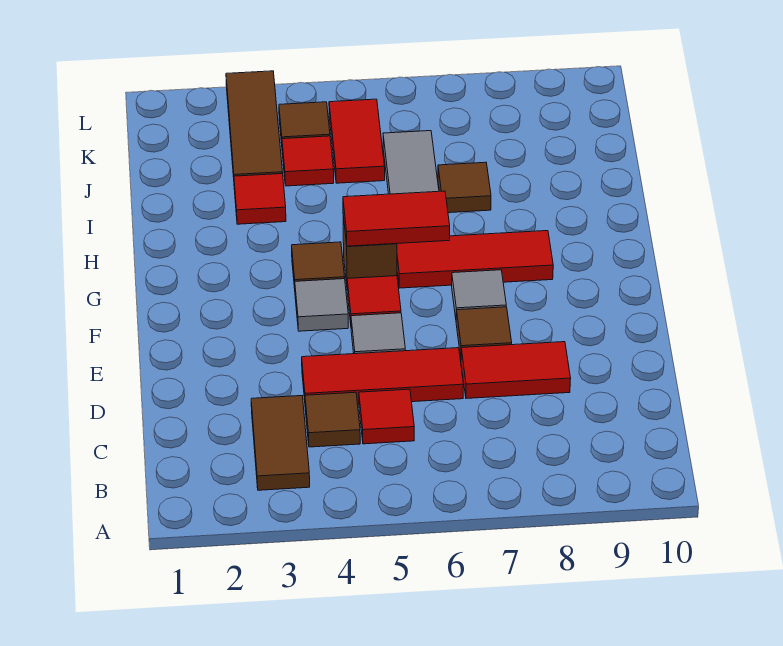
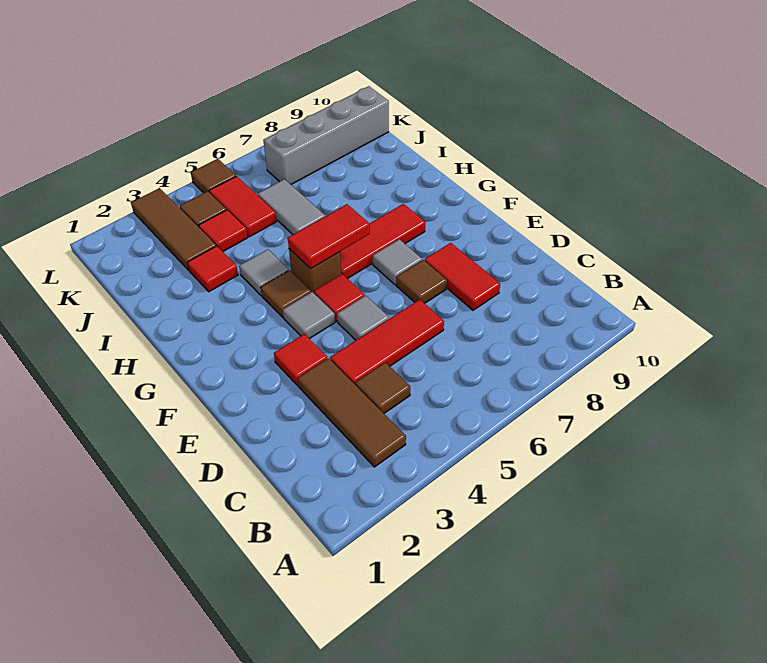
brown tile B3:C3 level 1 -> brown tile B3:D3 level 1
red tile C5 level 1 -> red tile E3 level 1
red tile D7:D8 level 1 -> red tile D8:E8 level 1
none -> grey tile H4 level 1
brown tile I7 level 1 -> brown tile L5 level 1
none -> grey brick K7:K10 level 1

